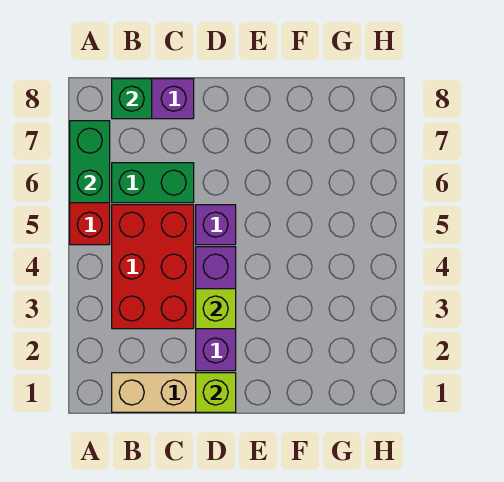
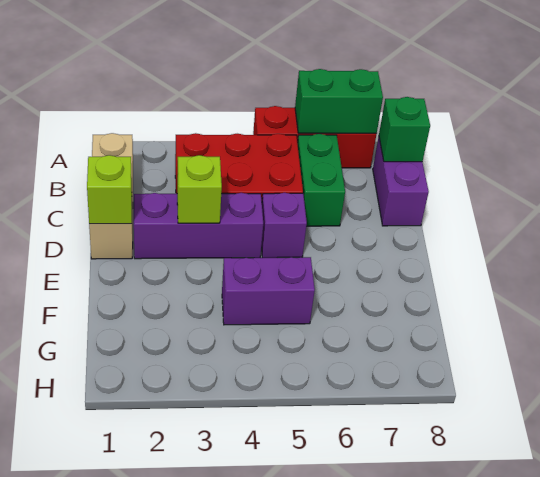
none -> purple brick F4:F5 level 1

